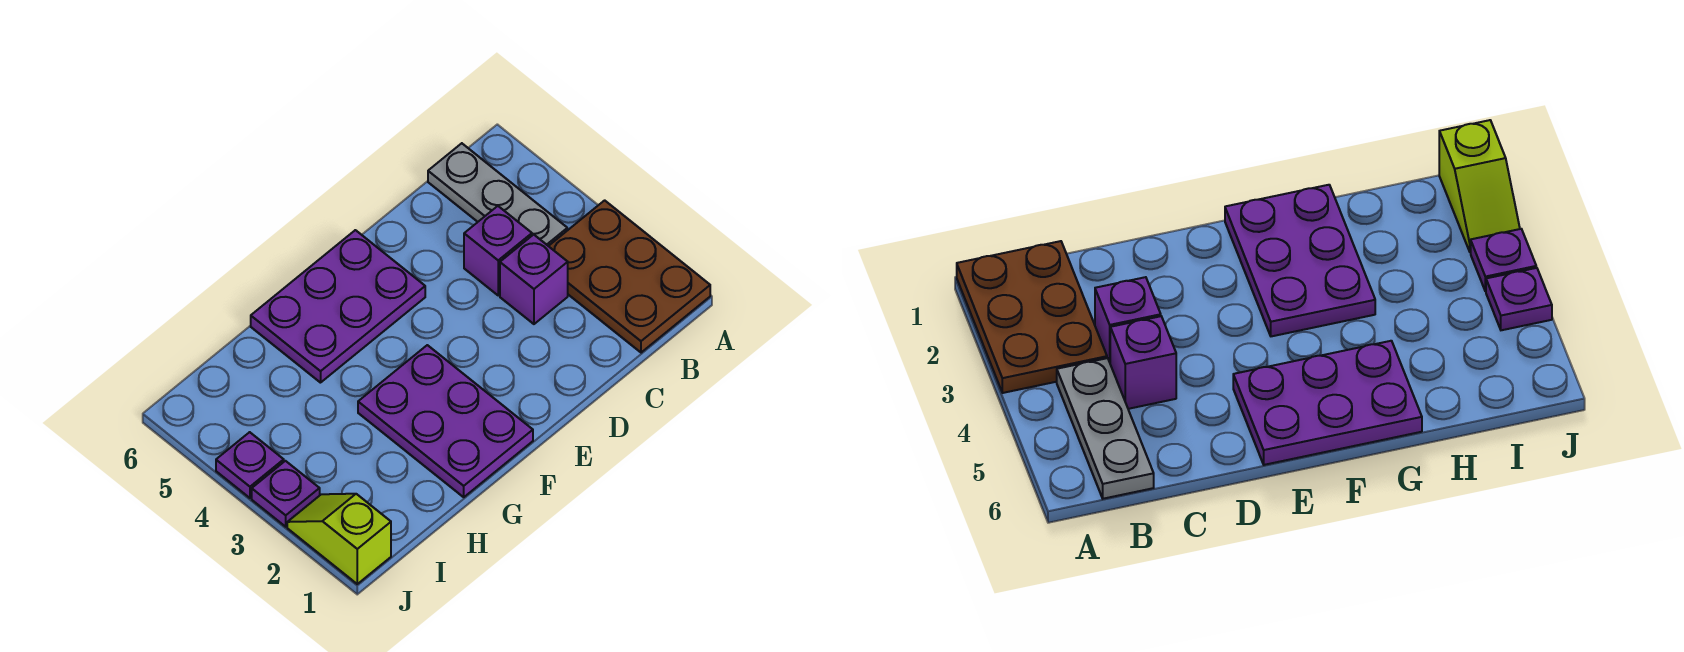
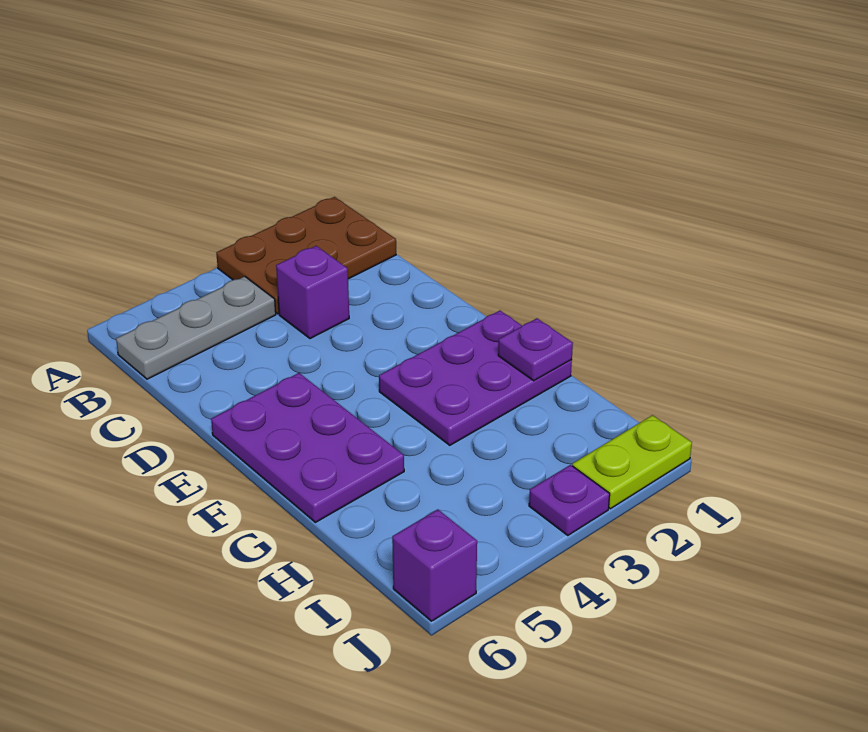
purple brick C4 level 1 -> purple brick J6 level 1
lime slope J1:J2 level 1 top 1 -> lime plate J1:J2 level 1
purple plate J4 level 1 -> purple plate G1 level 2

